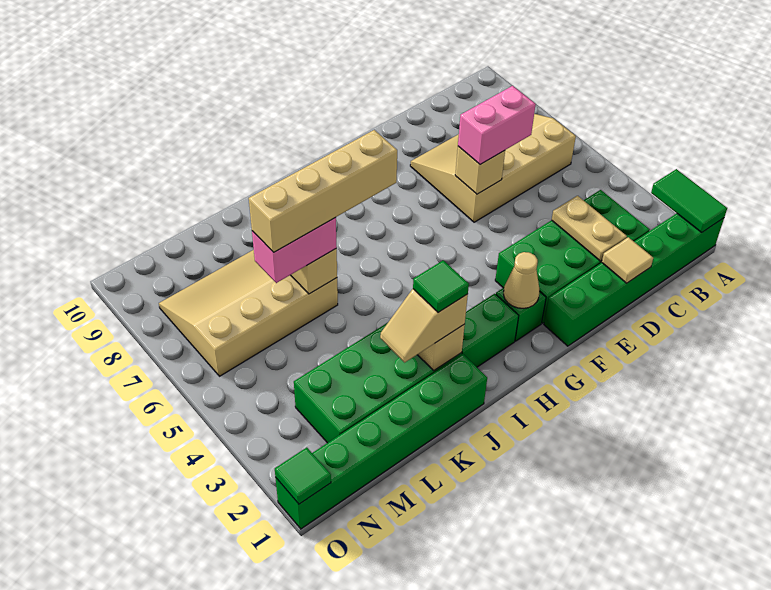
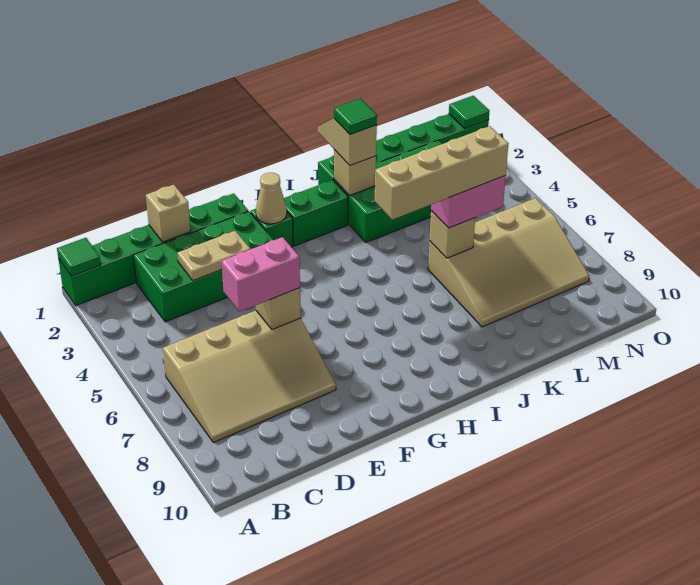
green tile A1:A2 level 2 -> green tile A1 level 2
tan tile D1 level 2 -> tan brick D1 level 2
tan plate D2:D3 level 2 -> tan plate D3:E3 level 2
tan slope J2:K2 level 3 top J -> tan slope J1:J2 level 3 top 2

